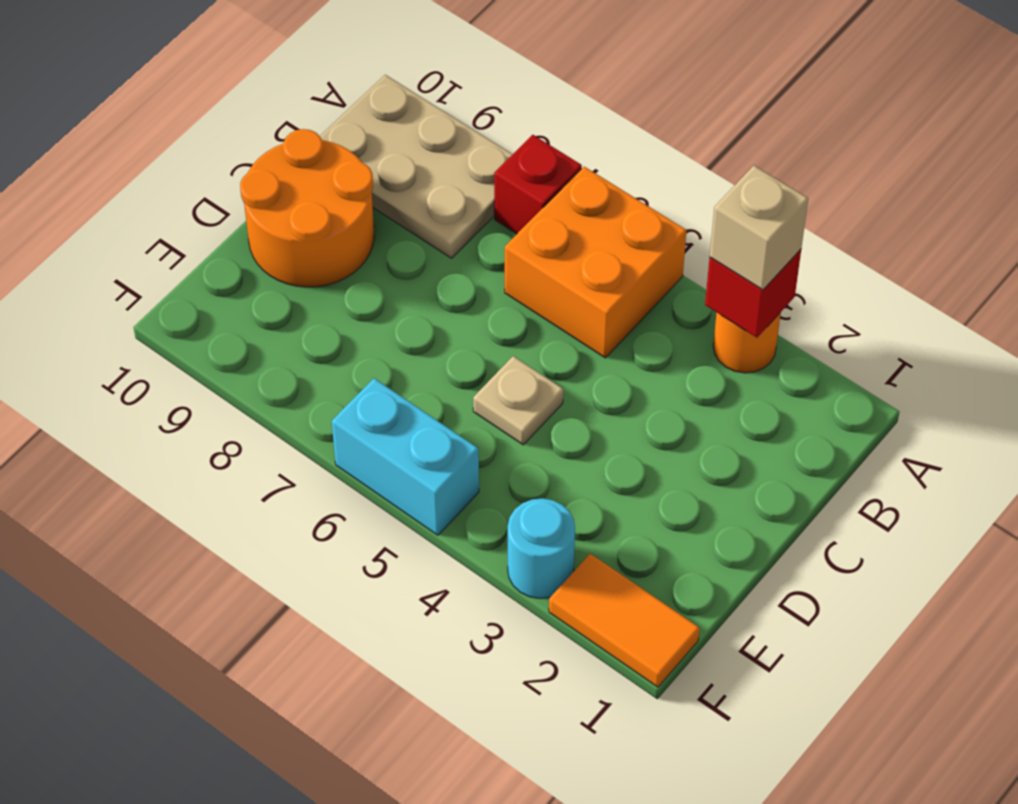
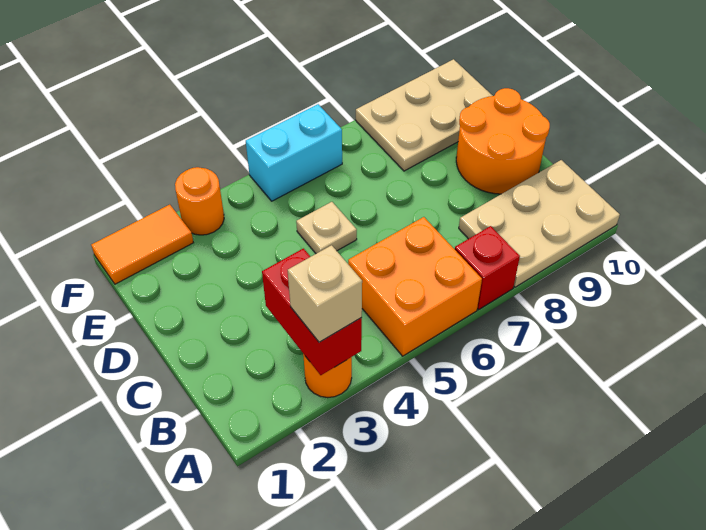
red brick A3 level 2 -> red brick A3:B3 level 2
none -> tan plate E8:F10 level 1
cyan round brick F3 level 1 -> orange round brick F3 level 1

